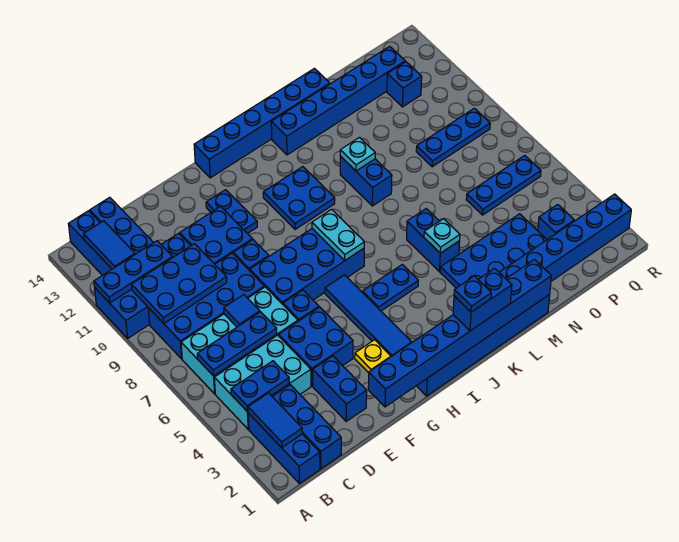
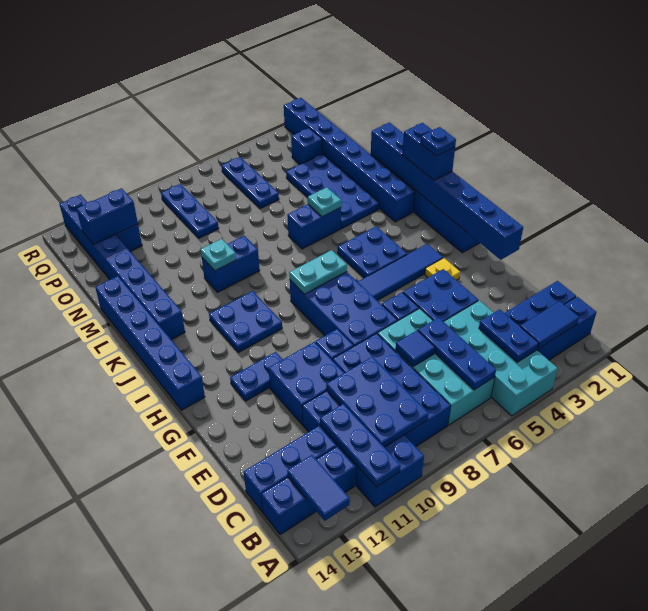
cyan brick B4:D5 level 1 -> cyan brick A4:D5 level 1
blue tile B12:B13 level 2 -> blue tile A13:B13 level 2
blue brick E2:E3 level 1 -> blue brick P12:P13 level 2
blue plate I5:J5 level 1 -> blue plate I4:J5 level 1
blue brick K13:P13 level 1 -> blue brick K13:R13 level 1

